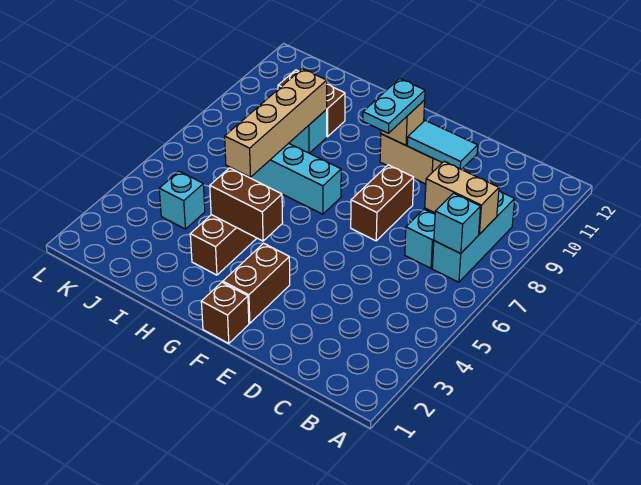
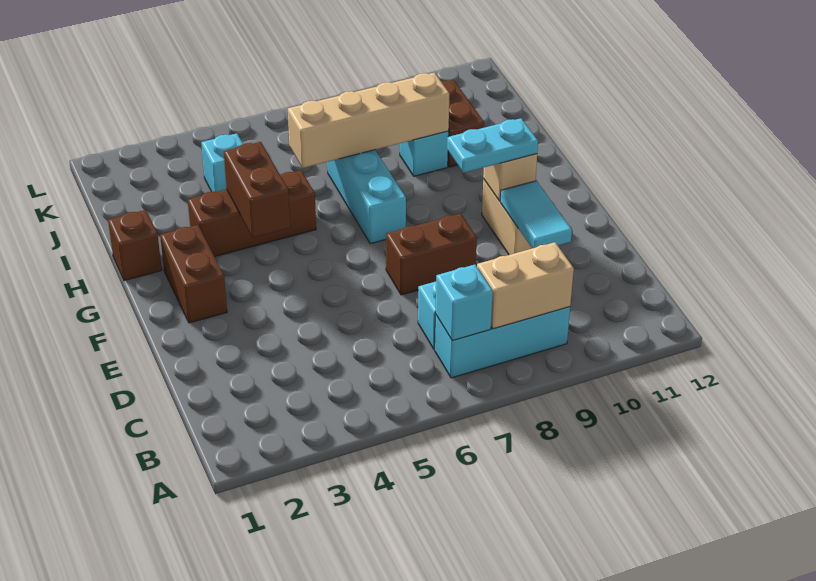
tan brick B8:C8 level 2 -> tan brick B8:B9 level 2
brown brick F1 level 1 -> brown brick H1 level 1
brown brick F2:F3 level 1 -> brown brick F2:G2 level 1

